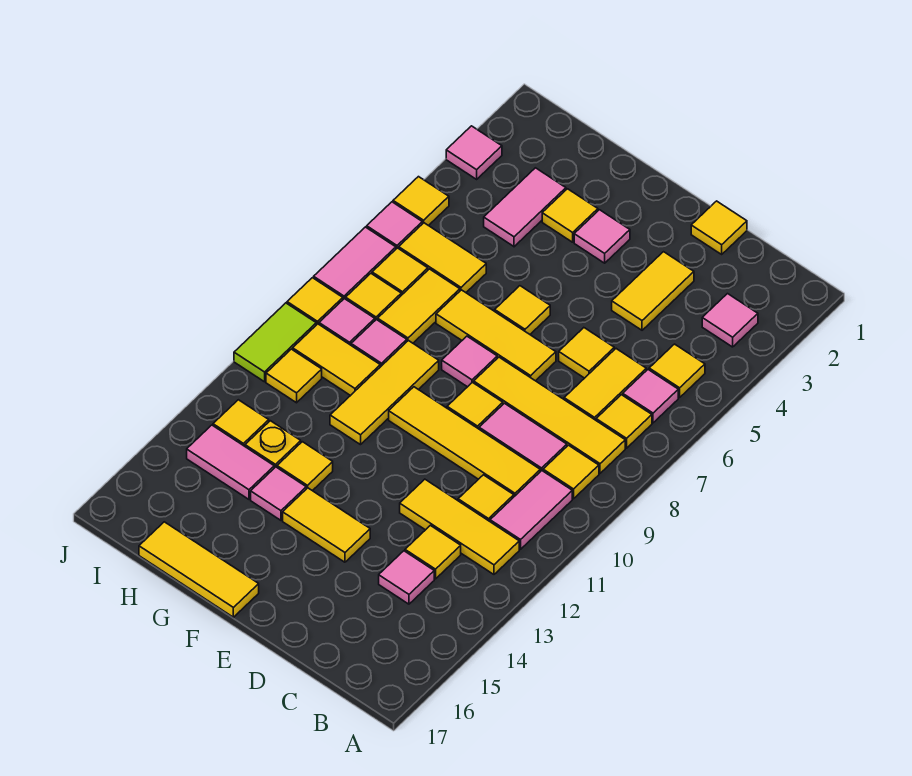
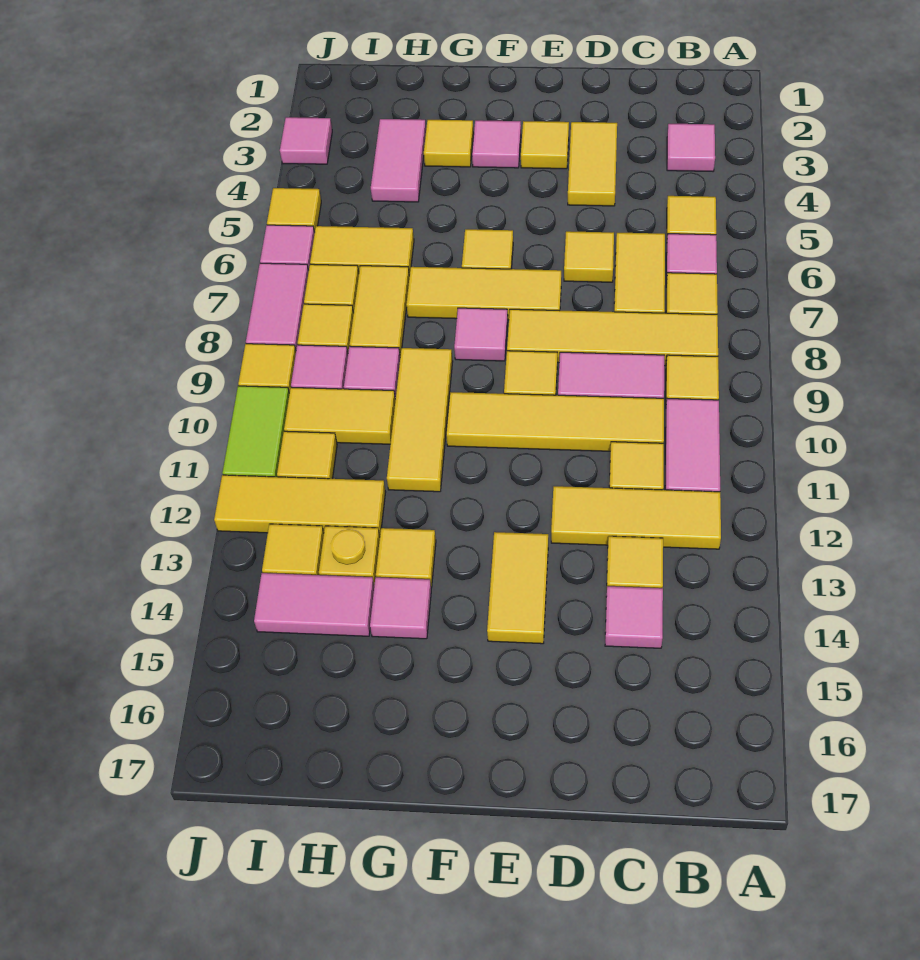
yellow tile D1 level 1 -> yellow tile E3 level 1
yellow tile E14:F14 level 1 -> yellow tile E13:E14 level 1
yellow tile F17:H17 level 1 -> yellow tile H12:J12 level 1

